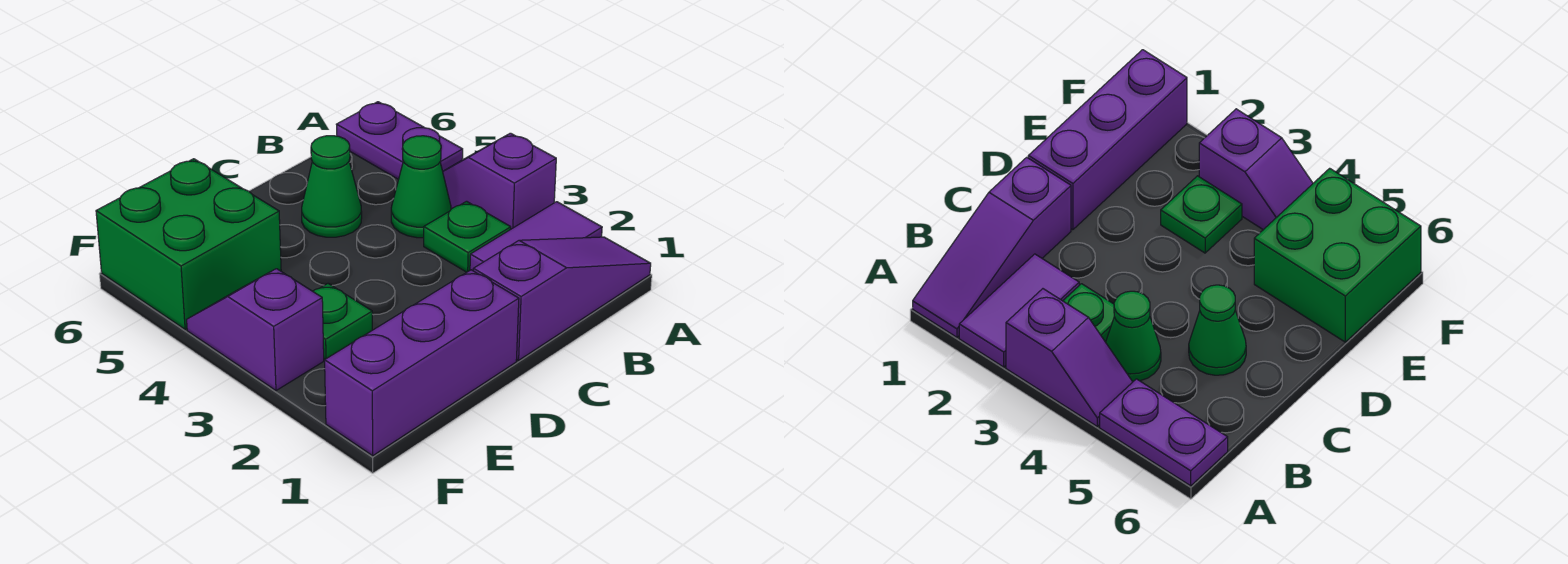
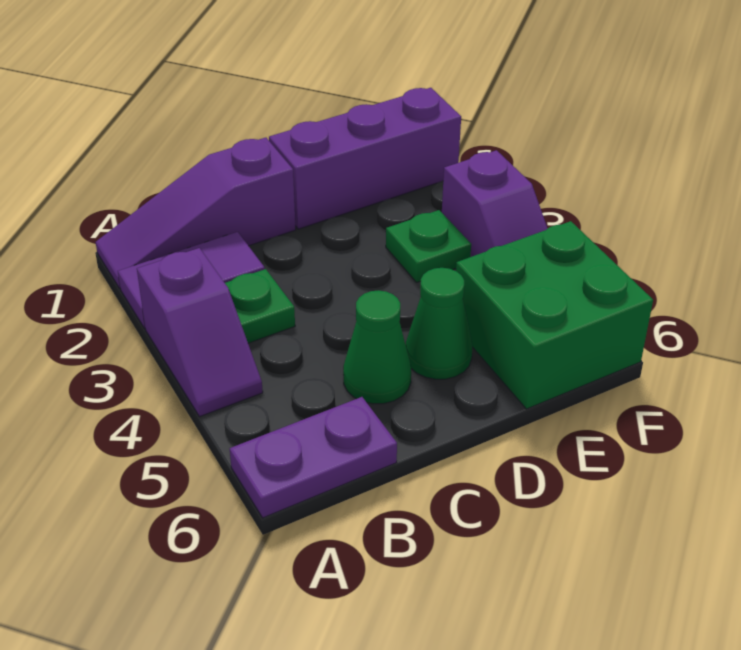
purple plate A5:A6 level 1 -> purple plate A6:B6 level 1
green cone B4 level 1 -> green cone D5 level 1

